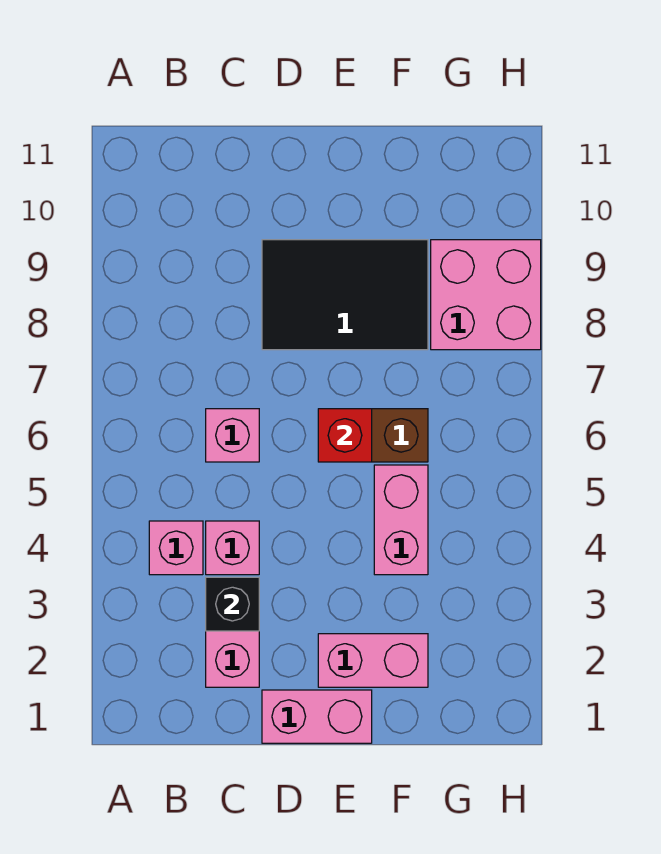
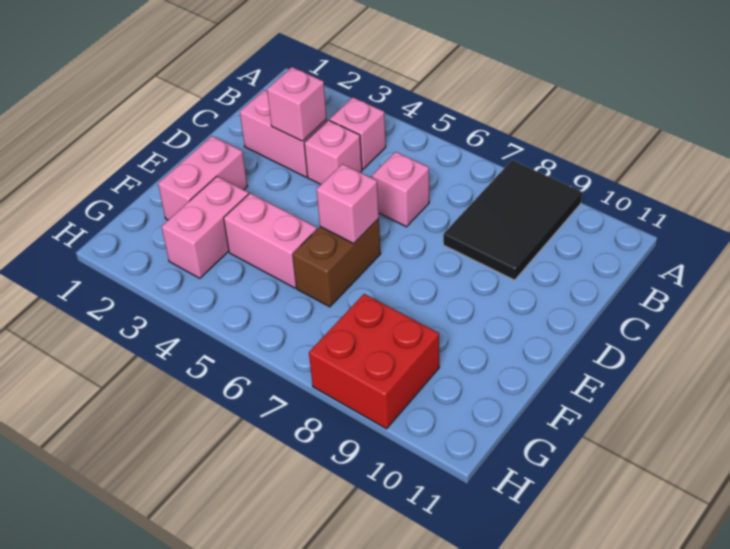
black brick C3 level 2 -> pink brick C3 level 2
pink brick D1:E1 level 1 -> pink brick F3:G3 level 1
black tile D8:F9 level 1 -> black tile A8:C9 level 1
red brick E6 level 2 -> pink brick E6 level 2
pink brick G8:H9 level 1 -> red brick G8:H9 level 1

